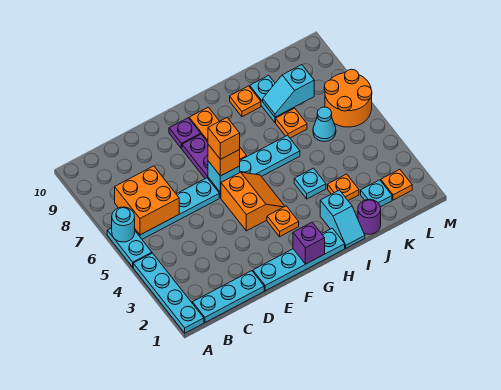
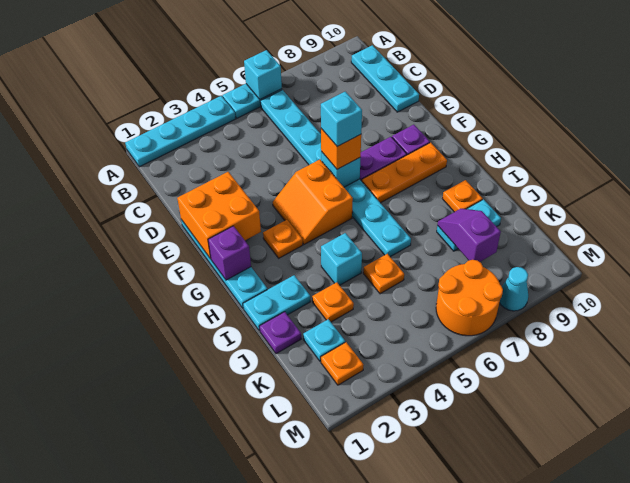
cyan round brick A6 level 2 -> cyan brick A6 level 2
cyan plate B1:D1 level 1 -> cyan plate B10:D10 level 1
orange brick B6:C7 level 2 -> orange brick E1:F2 level 2
orange slope F4:G5 level 1 top F -> orange slope F4:G5 level 1 top 5
orange brick F6 level 4 -> cyan brick F6 level 4
cyan slope I1:I2 level 1 top 2 -> cyan plate I1:I2 level 1
cyan plate I4 level 1 -> cyan brick I4 level 1
purple round brick J1 level 1 -> purple plate J1 level 1
orange plate J7 level 1 -> orange plate J5 level 1
cyan slope J8:K8 level 2 top K -> purple slope J8:K8 level 2 top K
cyan cone K6 level 1 -> cyan cone M8 level 1

